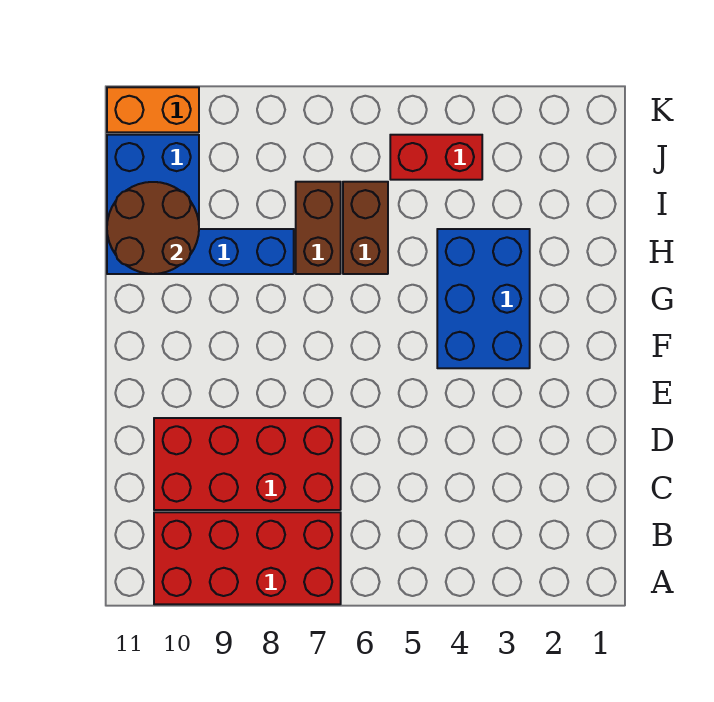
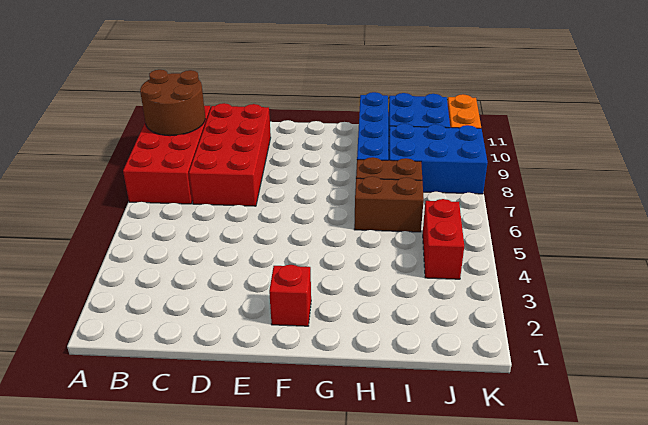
none -> red brick F2 level 1
blue brick F3:H4 level 1 -> blue brick I8:K9 level 1
brown round brick H10:I11 level 2 -> brown round brick A9:B10 level 2

